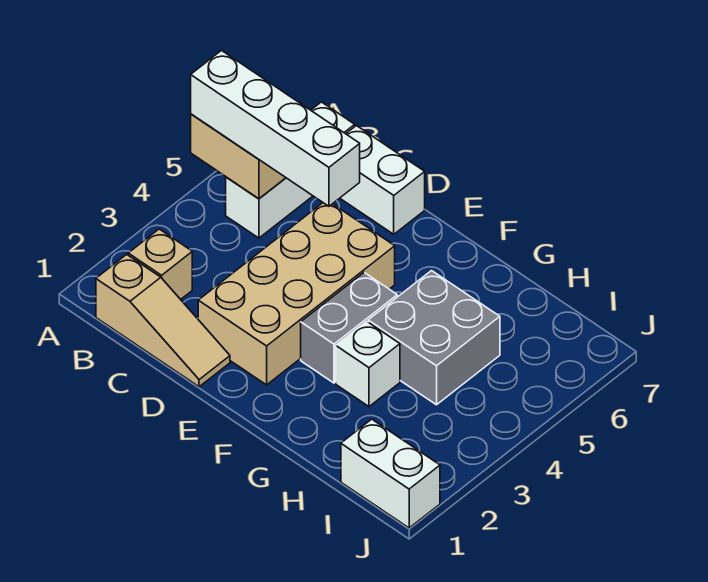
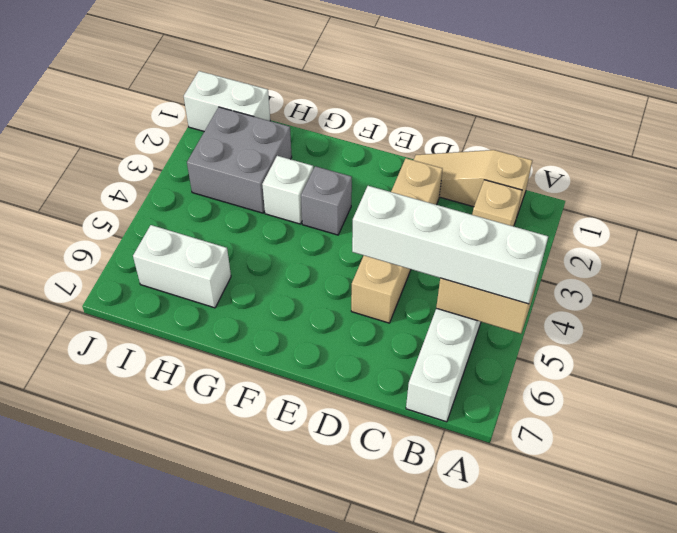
white brick C7:D7 level 1 -> white brick H6:I6 level 1
tan brick D2:E5 level 1 -> tan brick D2:D5 level 1
grey brick F3:F4 level 1 -> grey brick F3 level 1
grey brick G4:H5 level 1 -> grey brick H2:I3 level 1

